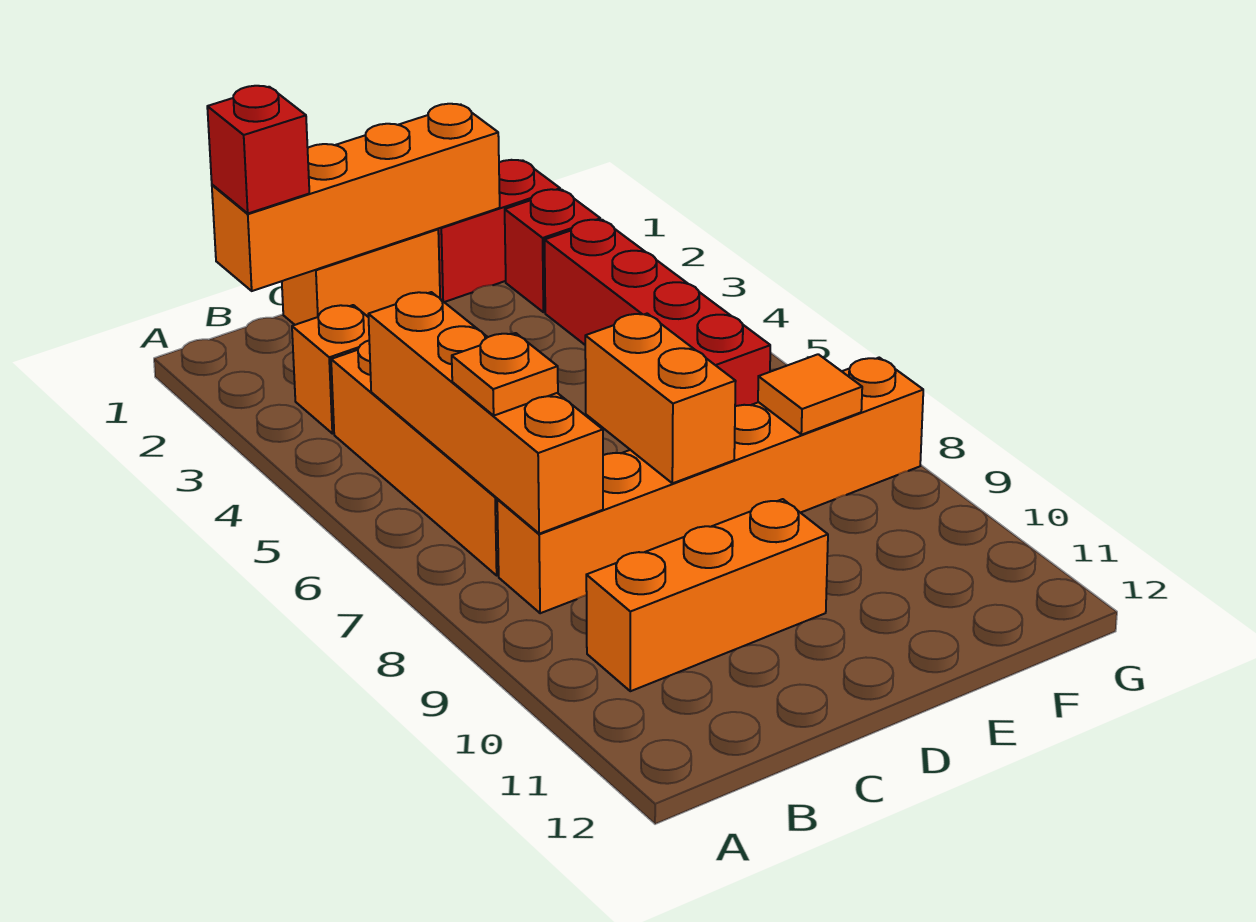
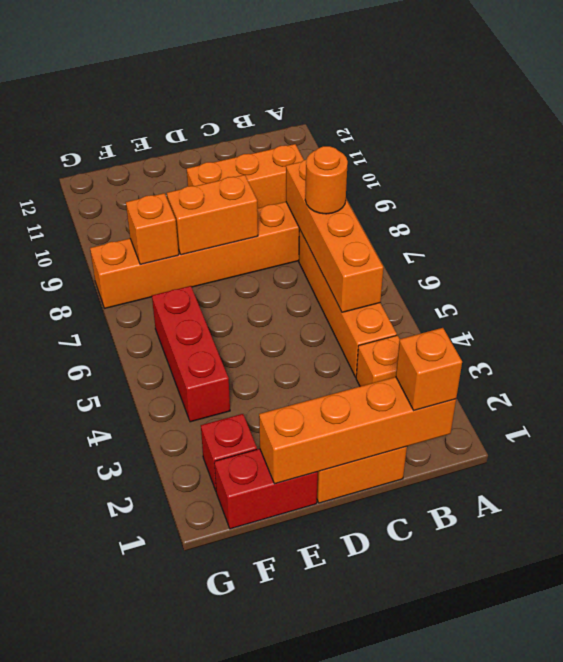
red brick B1 level 3 -> orange brick B1 level 3
orange plate B7 level 3 -> orange round brick B7 level 3
orange brick D7:D8 level 2 -> orange brick D8:E8 level 2
red brick F3:F6 level 1 -> red brick F4:F6 level 1
orange tile F8 level 2 -> orange brick F8 level 2

